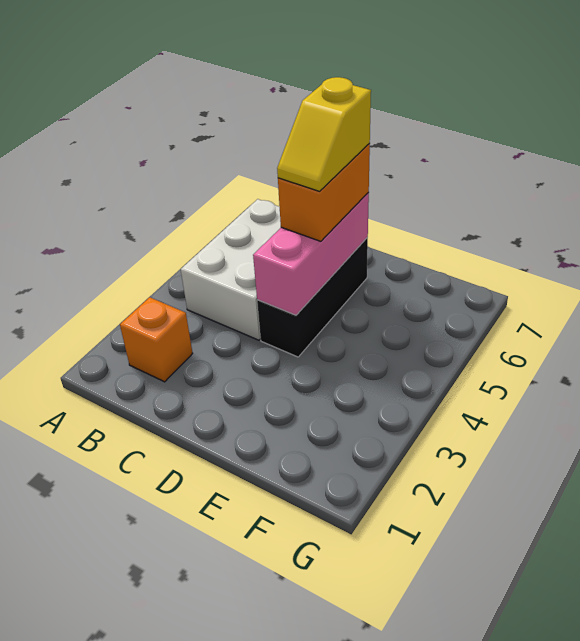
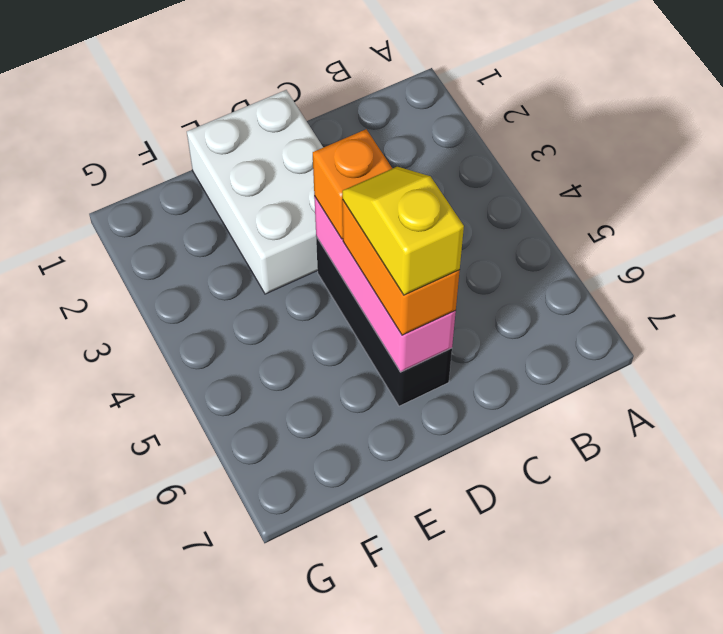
orange brick B2 level 1 -> orange brick D4 level 3
white brick B4:C6 level 1 -> white brick D1:E3 level 1

